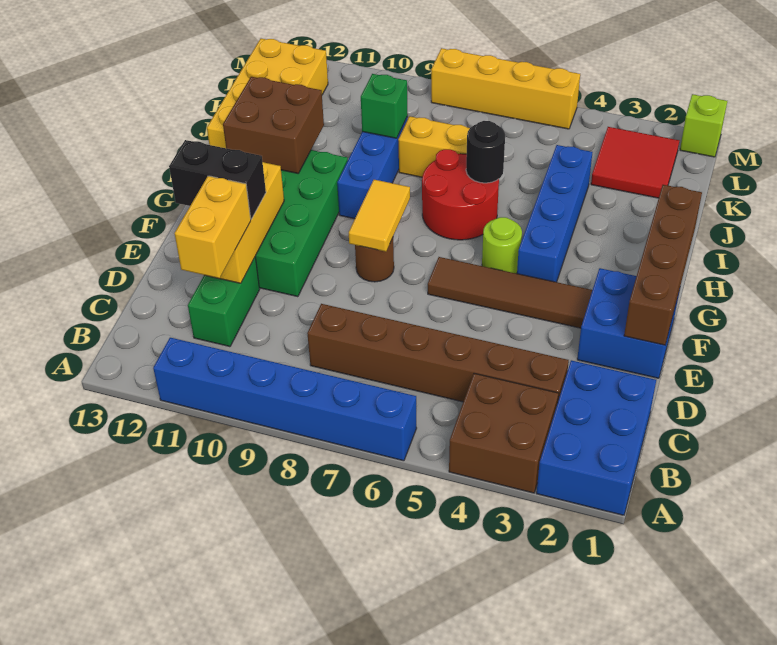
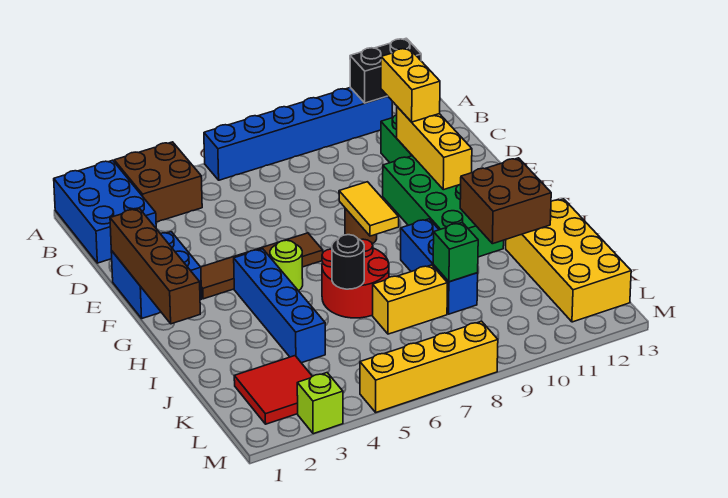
brown brick C3:C8 level 1 -> none
black brick E11:E12 level 3 -> black brick A11:A12 level 2
lime brick M1 level 1 -> lime brick M3 level 1

